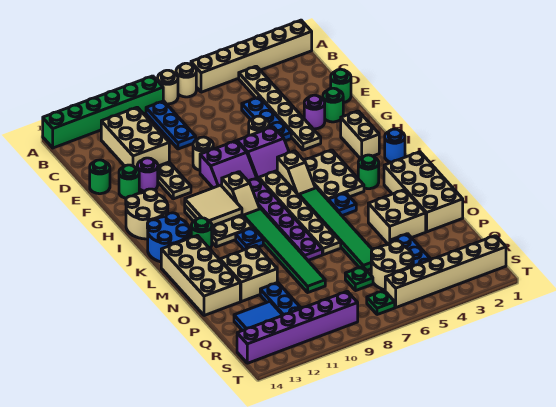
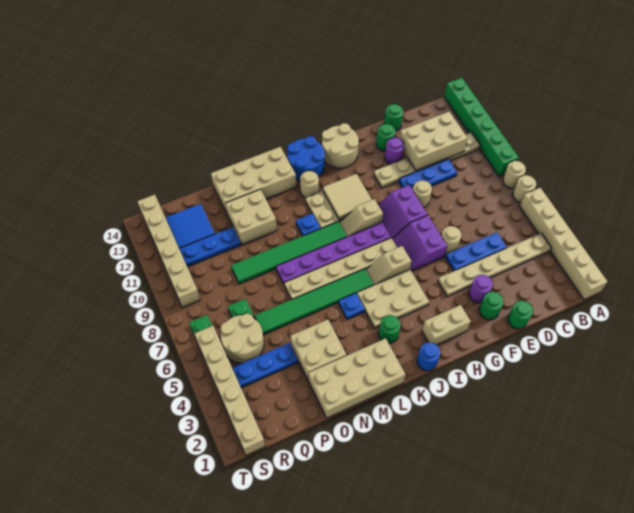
blue plate B9:D9 level 1 -> blue plate D10:F10 level 1
green round brick K12 level 1 -> tan round brick K12 level 1
purple brick S9:S14 level 1 -> tan brick S9:S14 level 1

